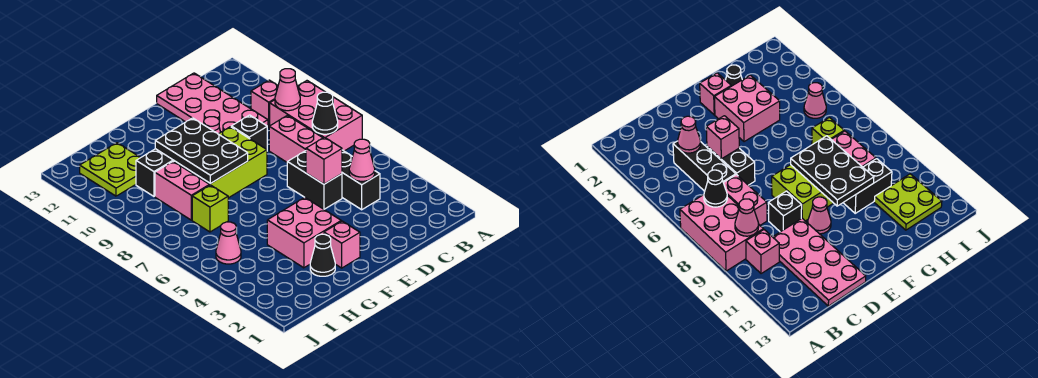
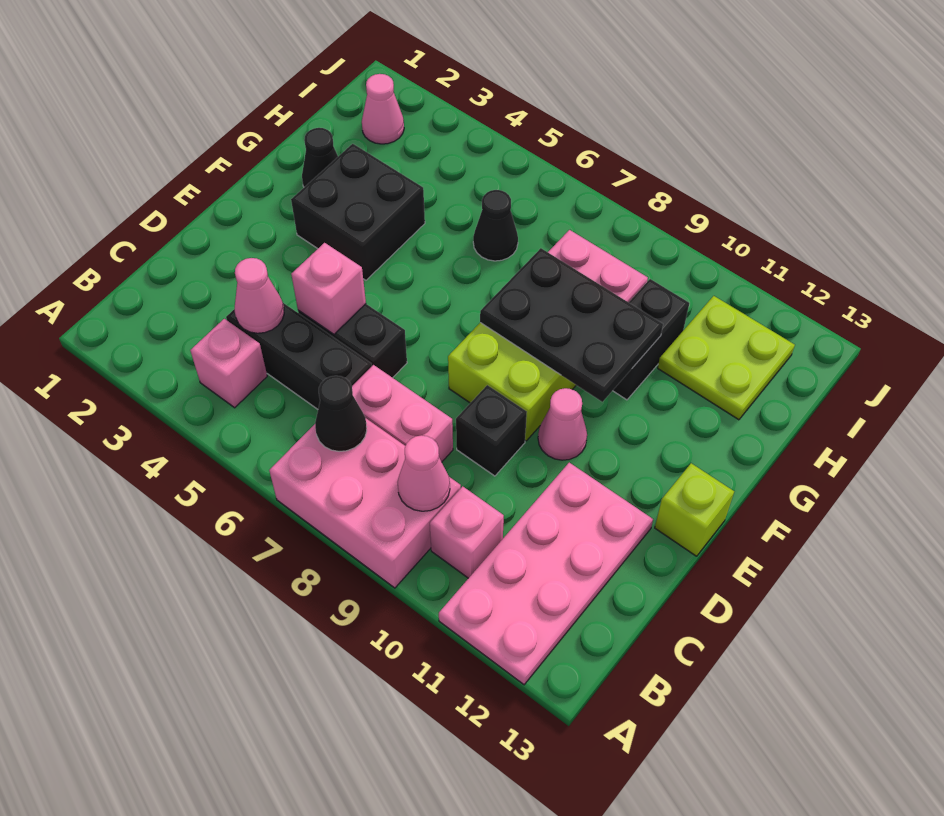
pink plate C10:D13 level 1 -> pink plate A11:D12 level 1
pink brick F2 level 1 -> pink brick B4 level 1
pink brick F3:G4 level 1 -> black brick F3:G4 level 1
none -> black cone H6 level 1
lime brick H7 level 1 -> lime brick E13 level 1
pink cone I5 level 1 -> pink cone I2 level 1

